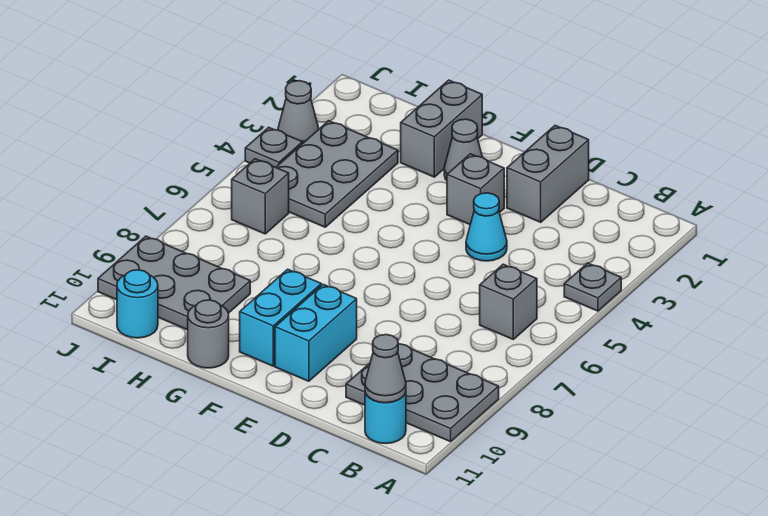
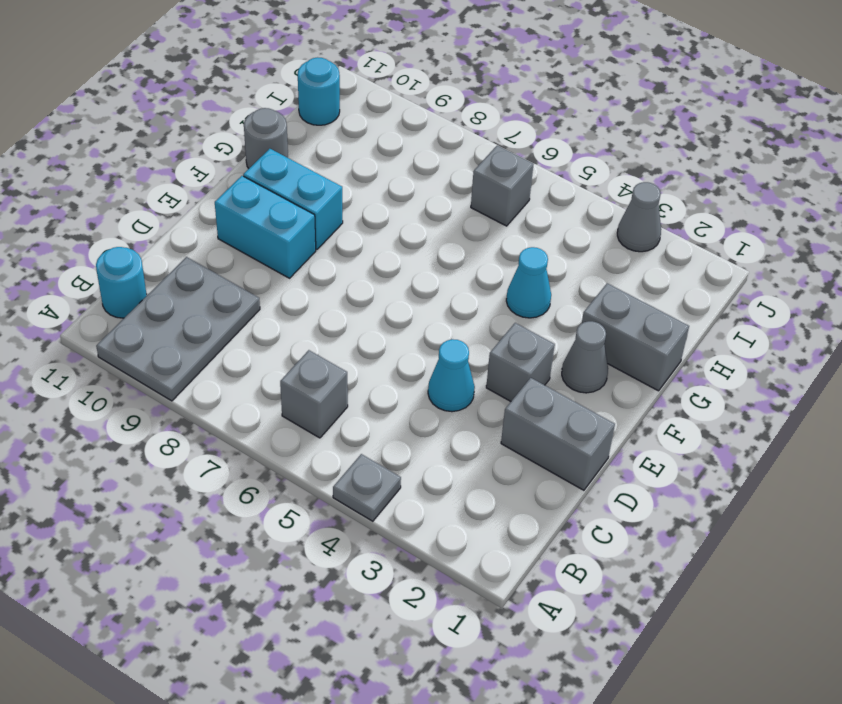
grey cone B11 level 2 -> none
none -> cyan cone G4 level 1
grey plate H3:I5 level 1 -> none
grey plate H9:J10 level 1 -> none
grey plate J4 level 1 -> none

